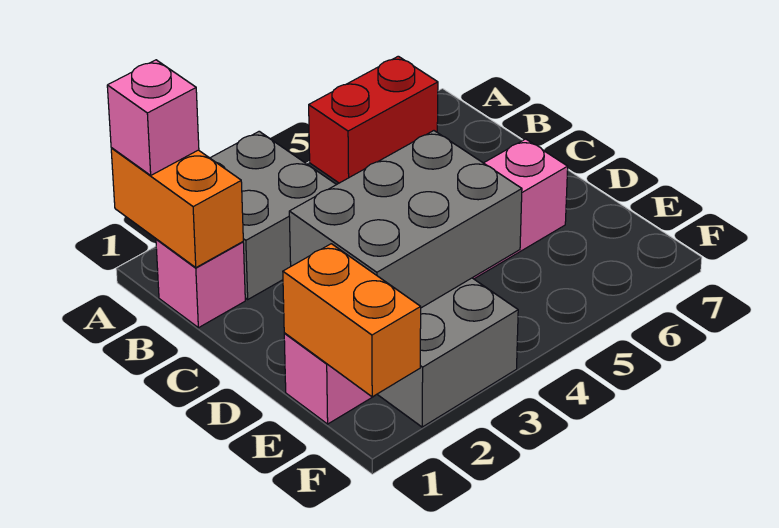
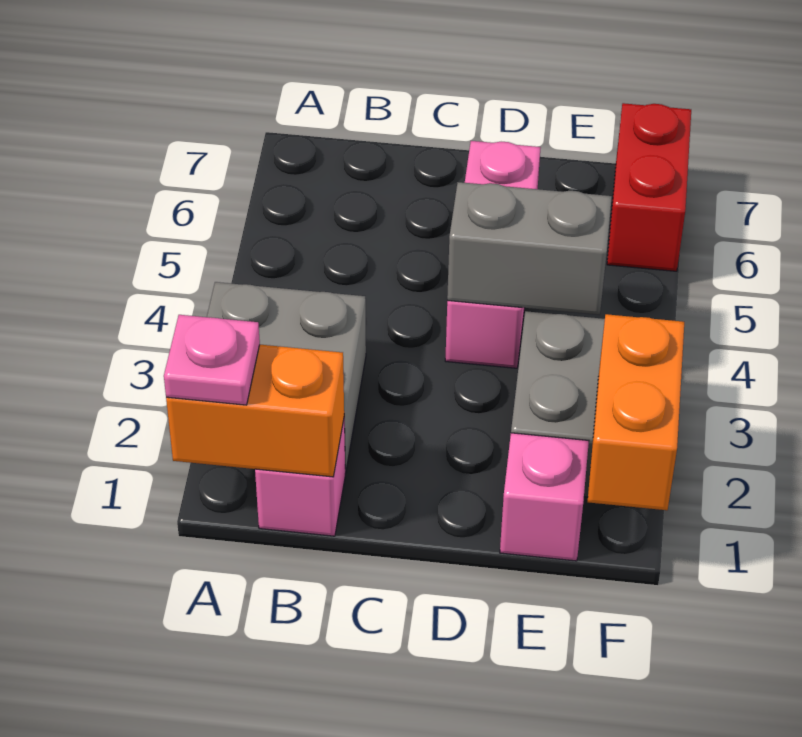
pink brick A1 level 3 -> pink plate A1 level 3
red brick A5:A6 level 1 -> red brick F6:F7 level 1
grey brick D2:E4 level 2 -> grey brick D4:E4 level 2
orange brick E1:F1 level 2 -> orange brick F1:F2 level 2

